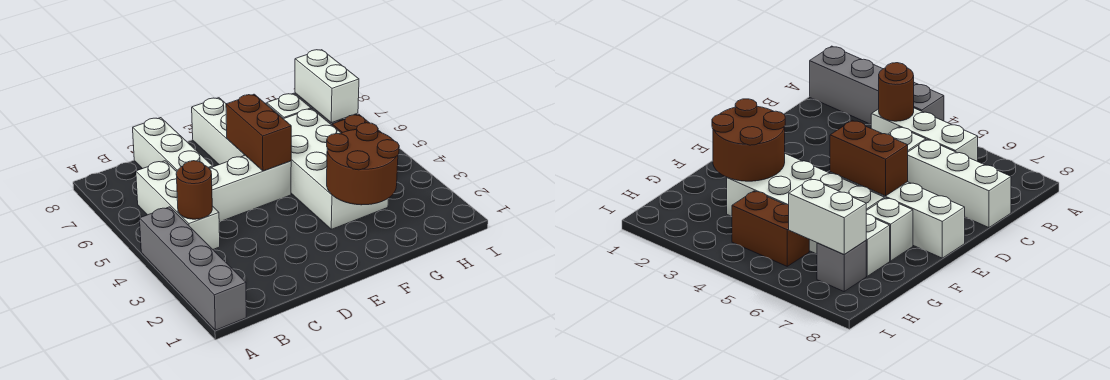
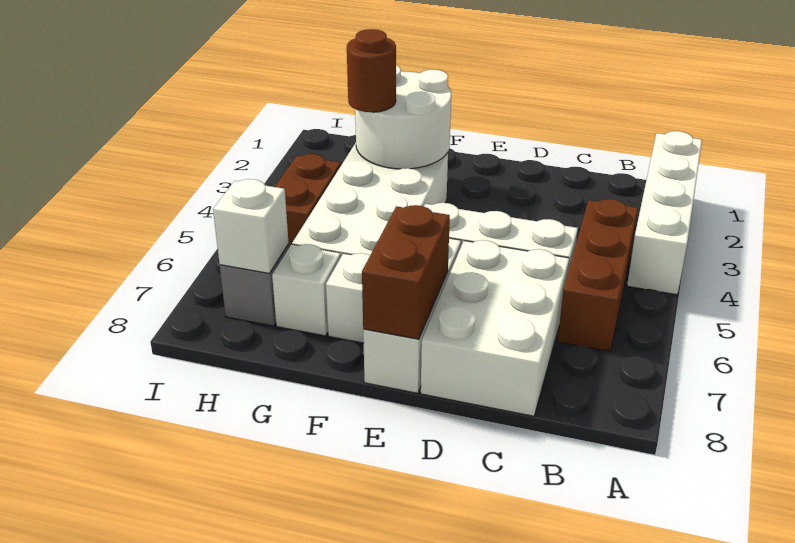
grey brick A1:A4 level 1 -> white brick A1:A4 level 1
white brick B4:B6 level 1 -> brown brick B4:B6 level 1
brown round brick B4 level 2 -> brown round brick G3 level 3
white brick C6:C8 level 1 -> white brick C6:D8 level 1
brown brick E5:E6 level 2 -> brown brick E7:E8 level 2
brown round brick F2:G3 level 2 -> white round brick F2:G3 level 2
white brick H6:H7 level 2 -> white brick H7 level 2

